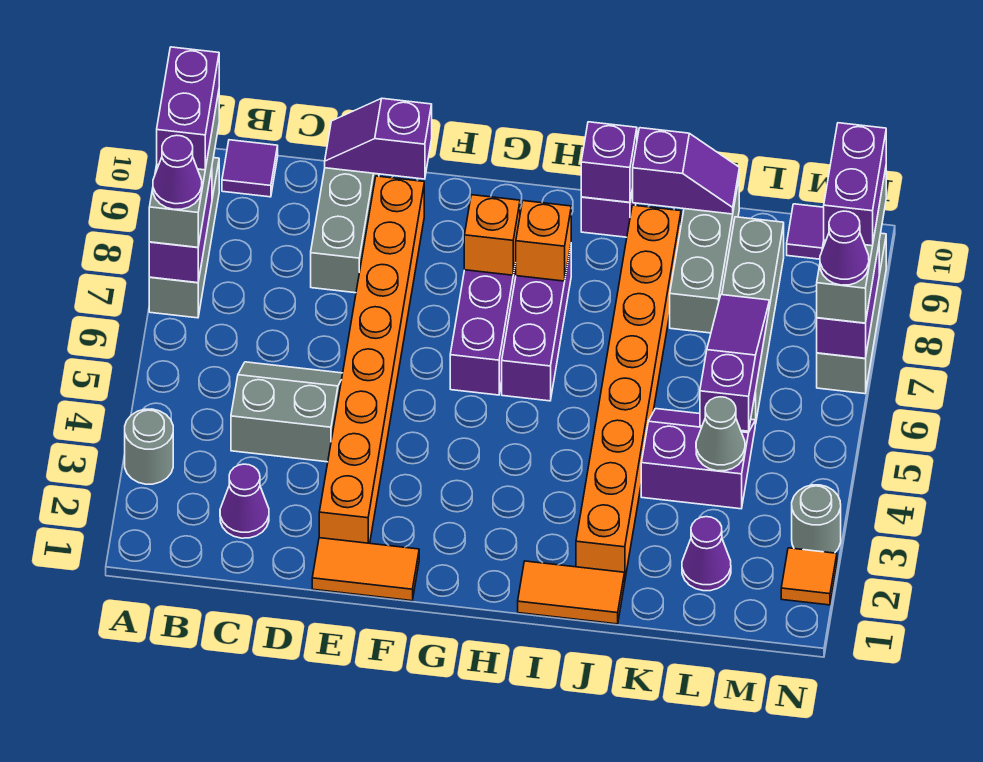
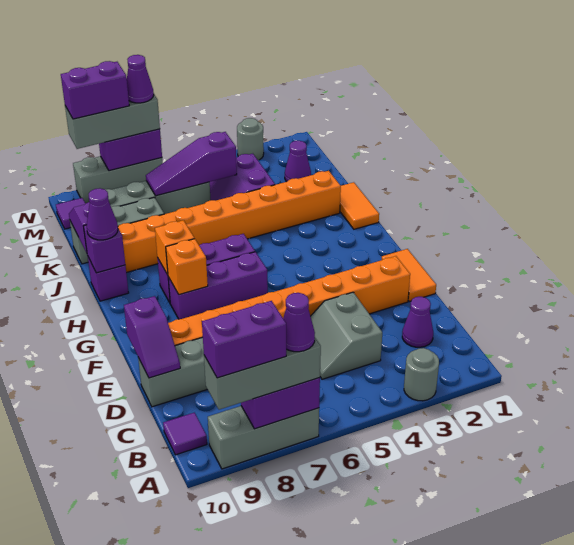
none -> purple cone I10 level 3
grey cone L4 level 2 -> none
orange tile N2 level 1 -> none

